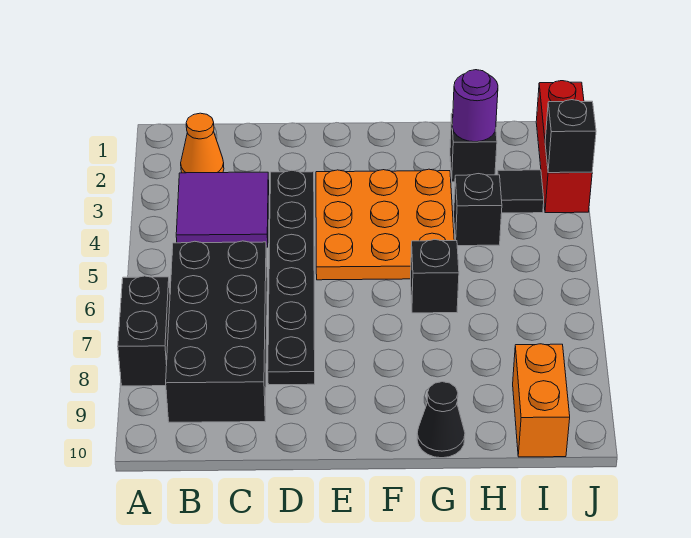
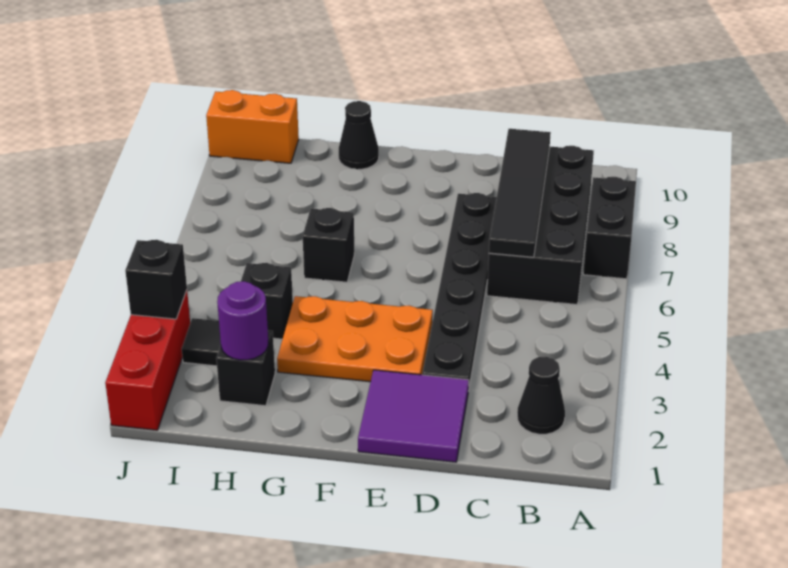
orange cone B2 level 1 -> black cone B2 level 1
purple tile B3:C4 level 1 -> purple tile D1:E2 level 1
none -> black tile C6:C9 level 2
orange plate E3:G5 level 1 -> orange plate E3:G4 level 1
orange brick I9:I10 level 1 -> orange brick I10:J10 level 1

